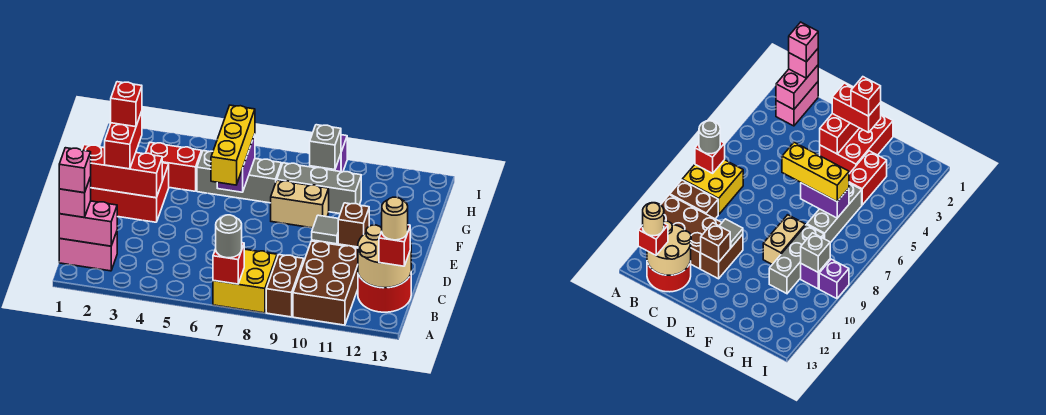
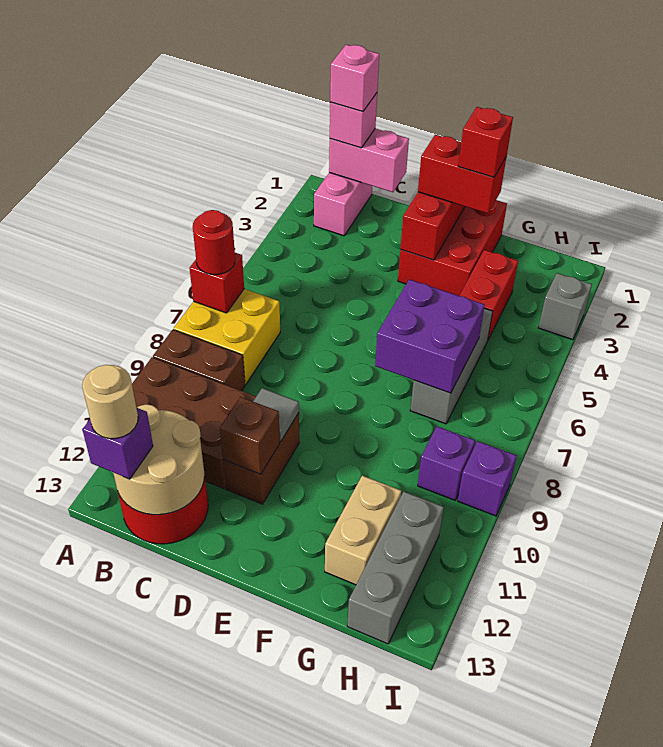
grey round brick A7 level 3 -> red round brick A7 level 3
pink brick B1:B2 level 2 -> pink brick B1:C1 level 2
red brick B13 level 3 -> purple brick B13 level 3
yellow brick E6:G6 level 3 -> none
purple brick F6:G6 level 2 -> purple brick F6:G7 level 2
tan brick F8:F9 level 1 -> tan brick G11:G12 level 1
grey brick G8:G10 level 1 -> grey brick H11:H13 level 1
grey brick H9 level 2 -> grey brick I3 level 1

